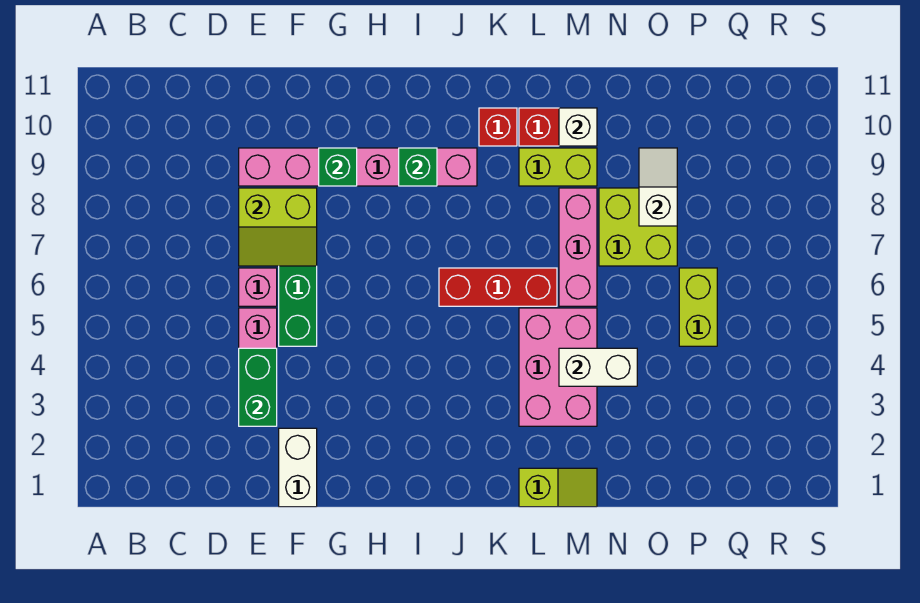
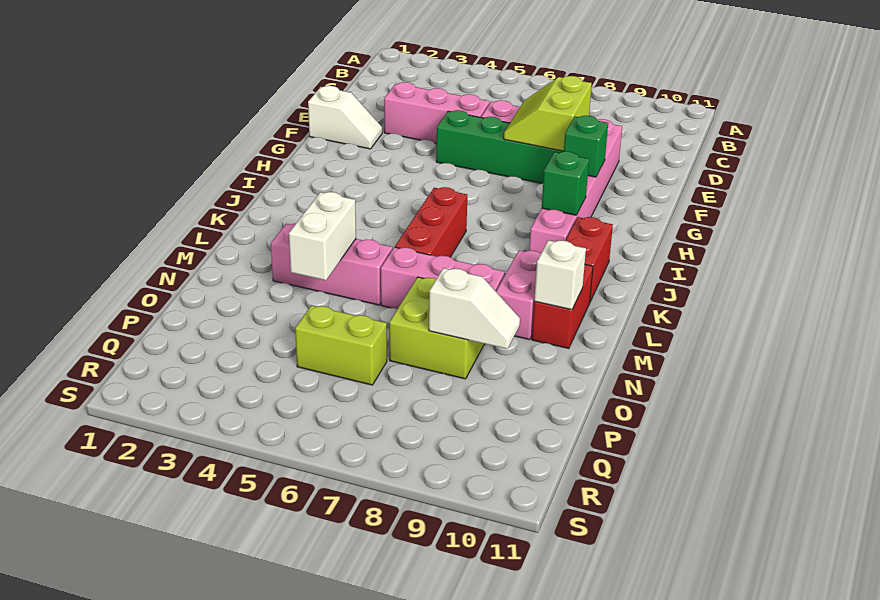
green brick E3:E4 level 2 -> none
white brick F1:F2 level 1 -> white slope F1:F2 level 1 top 1
red brick K10 level 1 -> red brick J10:K10 level 1
lime slope L1:M1 level 1 top L -> none
pink brick L3:M5 level 1 -> pink brick M3:M5 level 1
lime brick L9:M9 level 1 -> pink brick L9:M9 level 1

